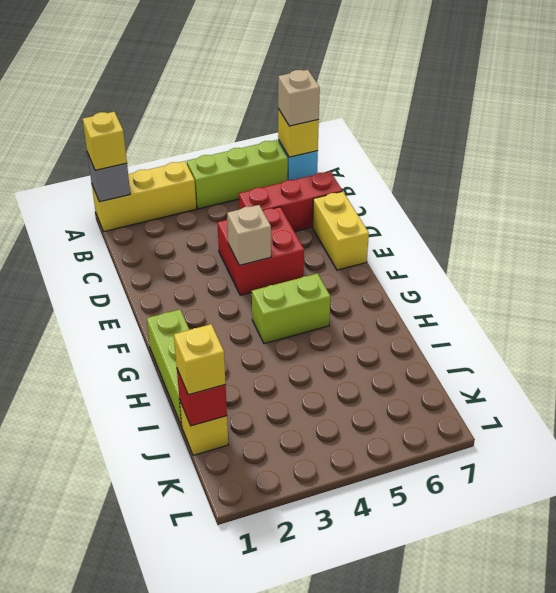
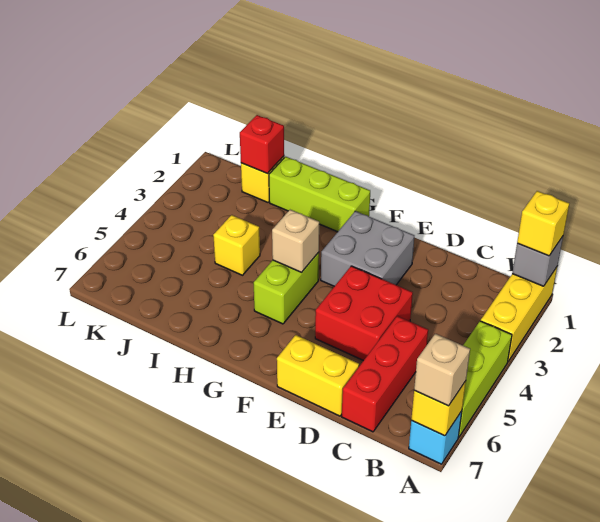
none -> grey brick E2:F3 level 1
tan brick E4 level 2 -> tan brick G4 level 2
yellow brick J1 level 3 -> yellow brick I4 level 1

